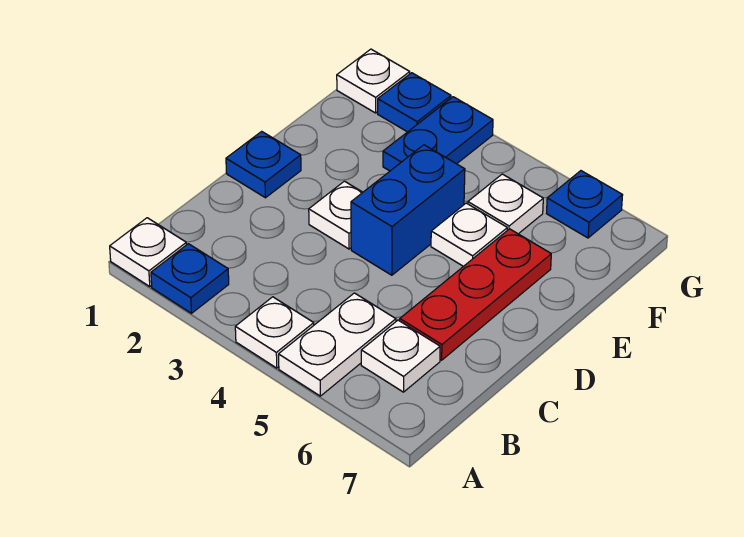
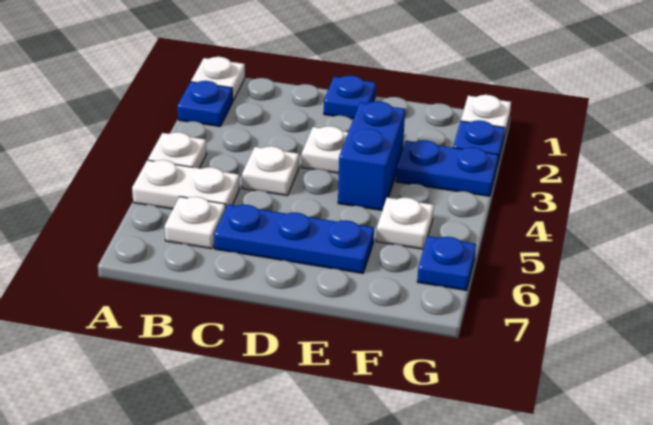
red plate C6:E6 level 1 -> blue plate C6:E6 level 1
blue brick D4:E4 level 1 -> blue brick E3:E4 level 1
white plate E5 level 1 -> white plate C4 level 1

